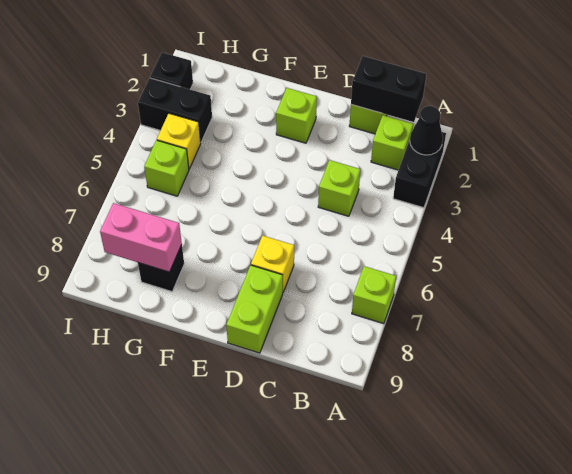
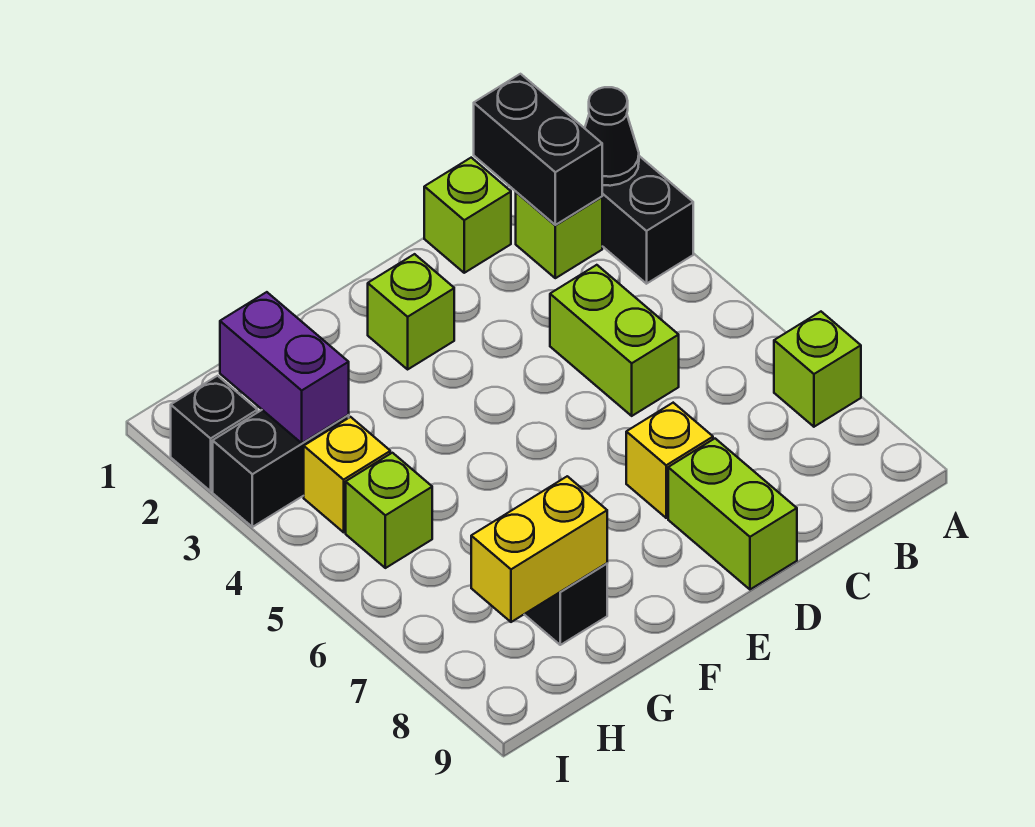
black brick B1:C1 level 2 -> black brick B1:B2 level 2
lime brick C4 level 1 -> lime brick C4:C5 level 1
pink brick G8:H8 level 2 -> yellow brick G8:H8 level 2
none -> purple brick H2:H3 level 2

